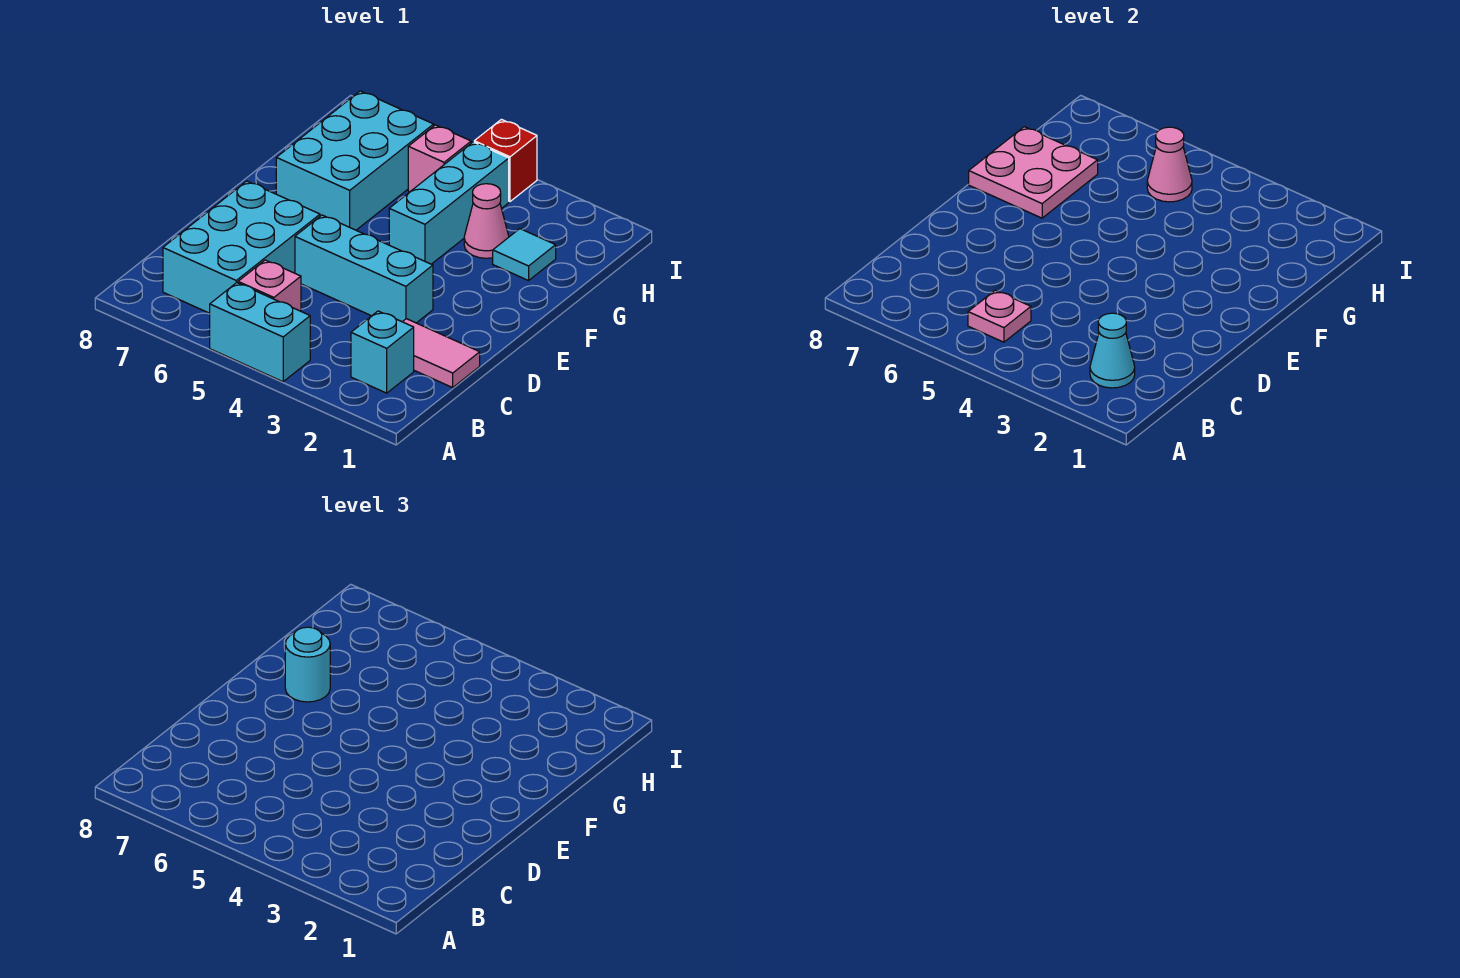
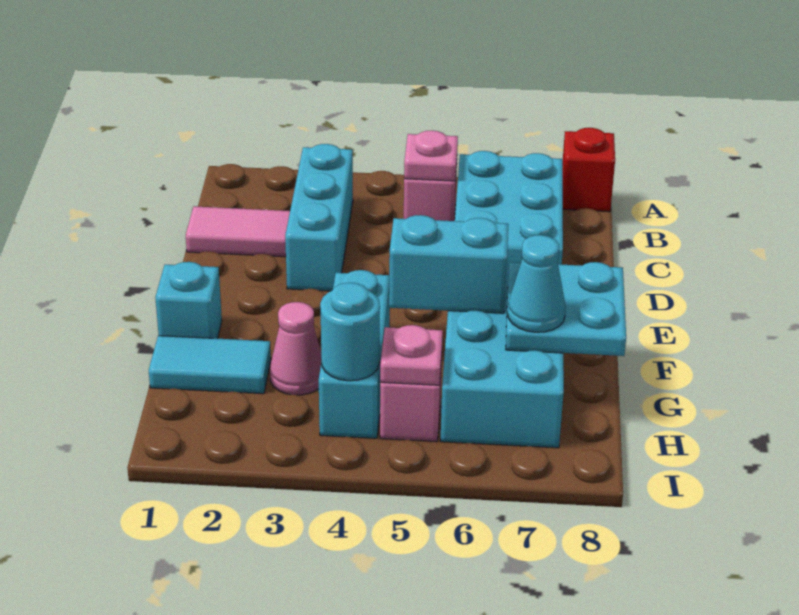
cyan brick A4:A5 level 1 -> cyan brick F5:F6 level 2
cyan brick B2 level 1 -> cyan brick F1 level 1
cyan cone B2 level 2 -> cyan cone G7 level 3
cyan brick D3:D5 level 1 -> cyan brick B3:D3 level 1
pink plate F7:G8 level 2 -> cyan plate F7:G8 level 2
cyan round brick F7 level 3 -> cyan round brick H4 level 2
cyan tile G2 level 1 -> cyan tile G1:G2 level 1
pink cone H5 level 2 -> pink plate H5 level 2
red brick I4 level 1 -> red brick A8 level 1

